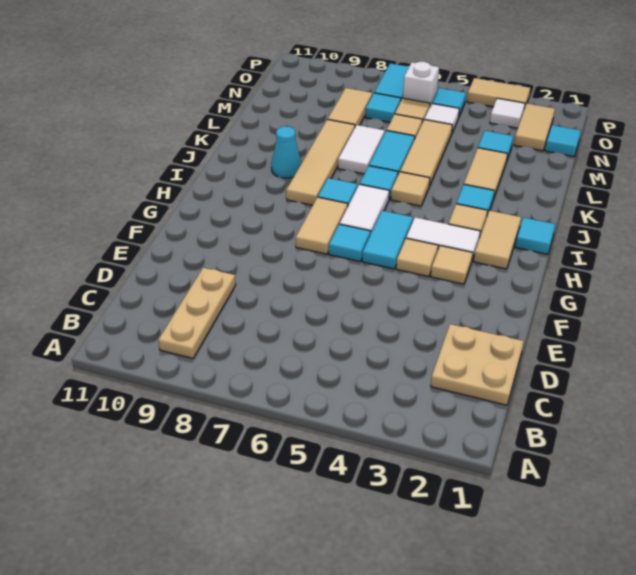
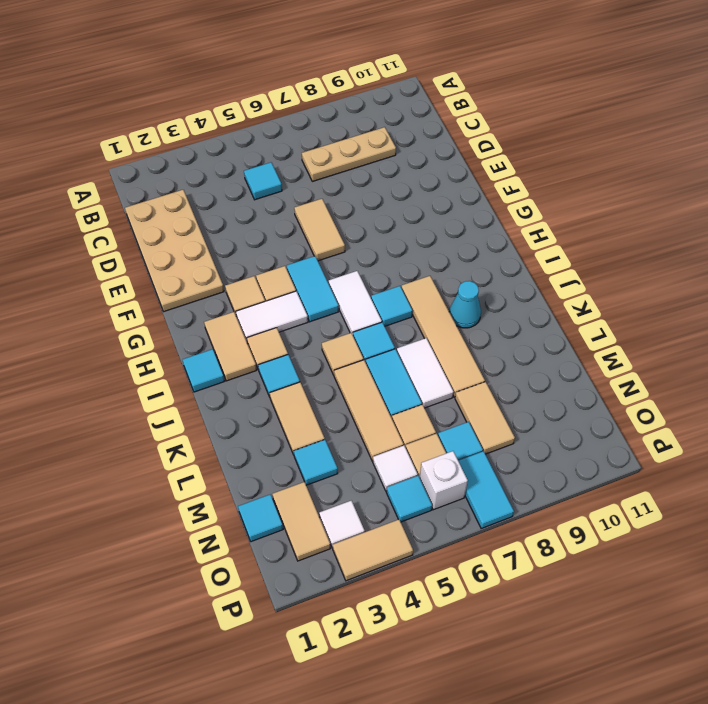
tan plate B9:D9 level 1 -> tan plate C7:C9 level 1
tan plate C1:D2 level 1 -> tan plate C1:F2 level 1
cyan tile G6 level 1 -> cyan tile C5 level 1
tan tile G7:H7 level 1 -> tan tile E6:F6 level 1

